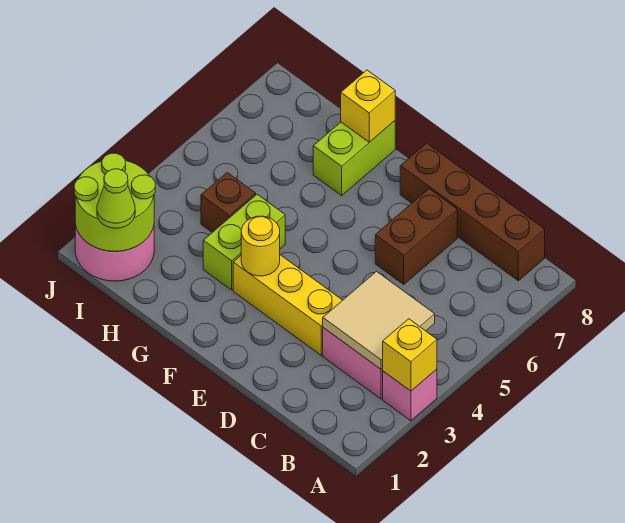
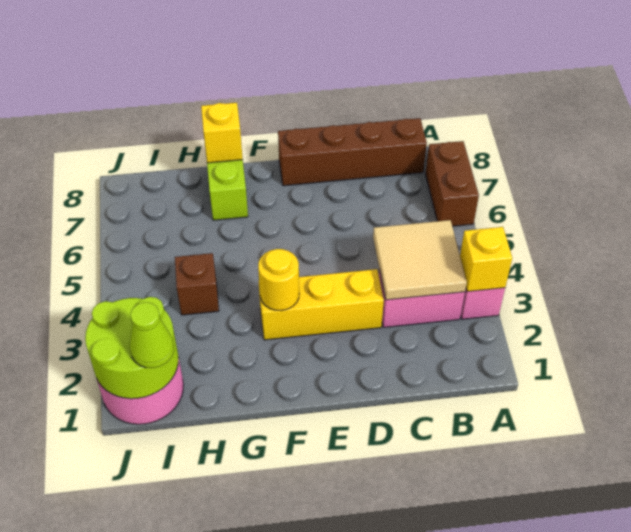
brown brick D6:D7 level 1 -> brown brick A6:A7 level 1
lime brick G3:G4 level 1 -> none

